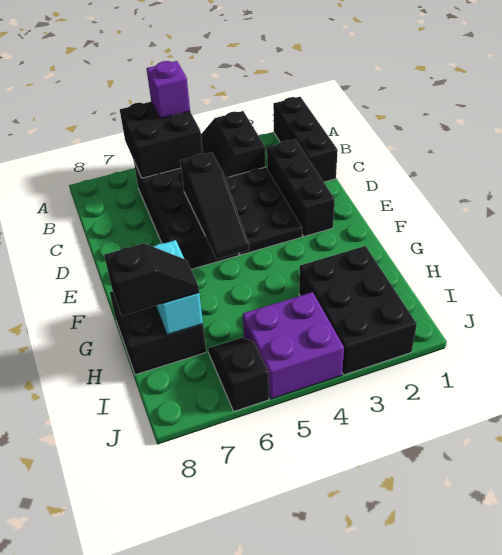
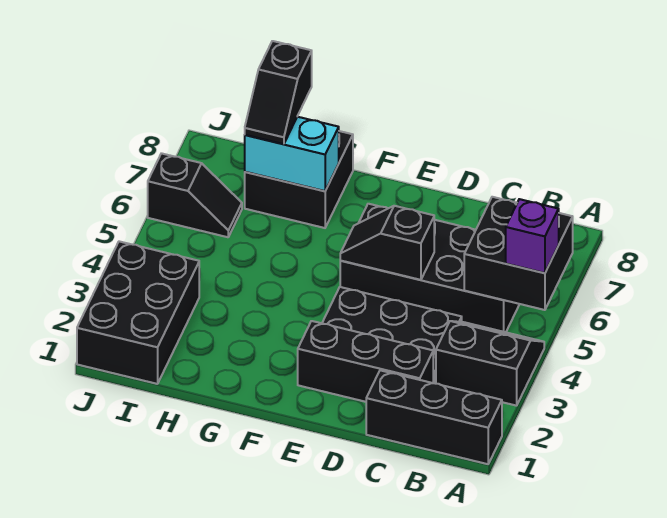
black slope D5:F5 level 2 top D -> black slope D5:E5 level 2 top D
black brick H2:J3 level 1 -> black brick I1:J3 level 1
purple brick I4:J5 level 1 -> none

